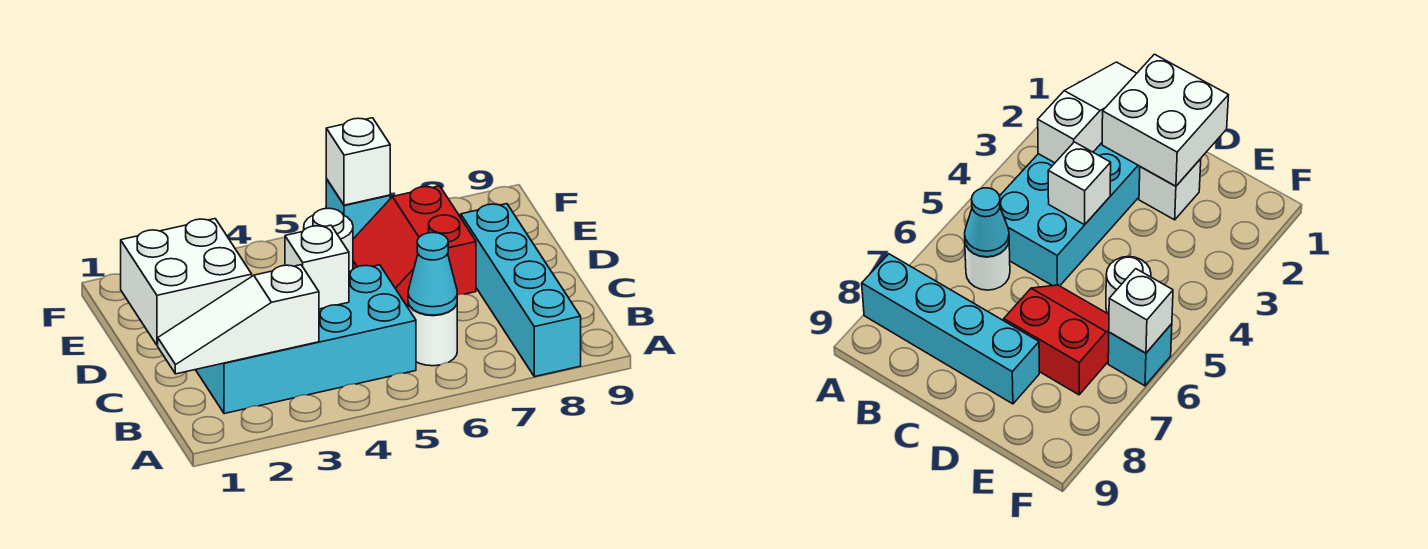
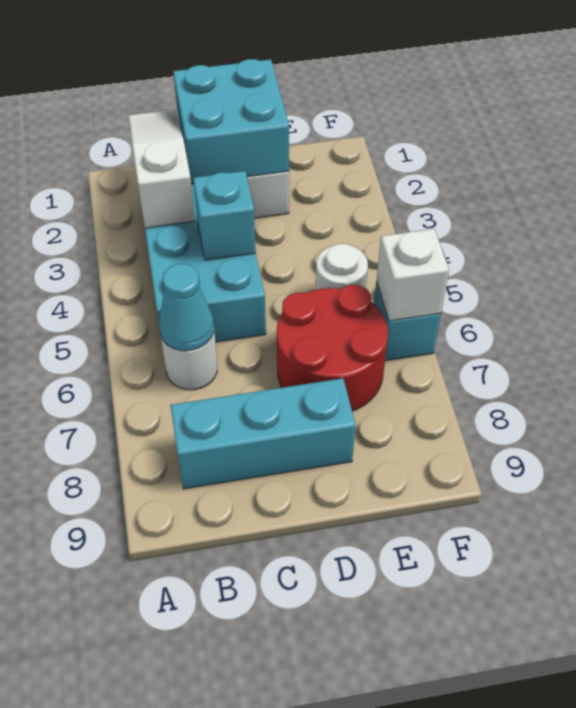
cyan brick A8:D8 level 1 -> cyan brick B8:D8 level 1
white brick C1:D2 level 2 -> cyan brick C1:D2 level 2
white brick C4 level 2 -> cyan brick C4 level 2
red slope D6:E7 level 1 top 7 -> red round brick D6:E7 level 1

